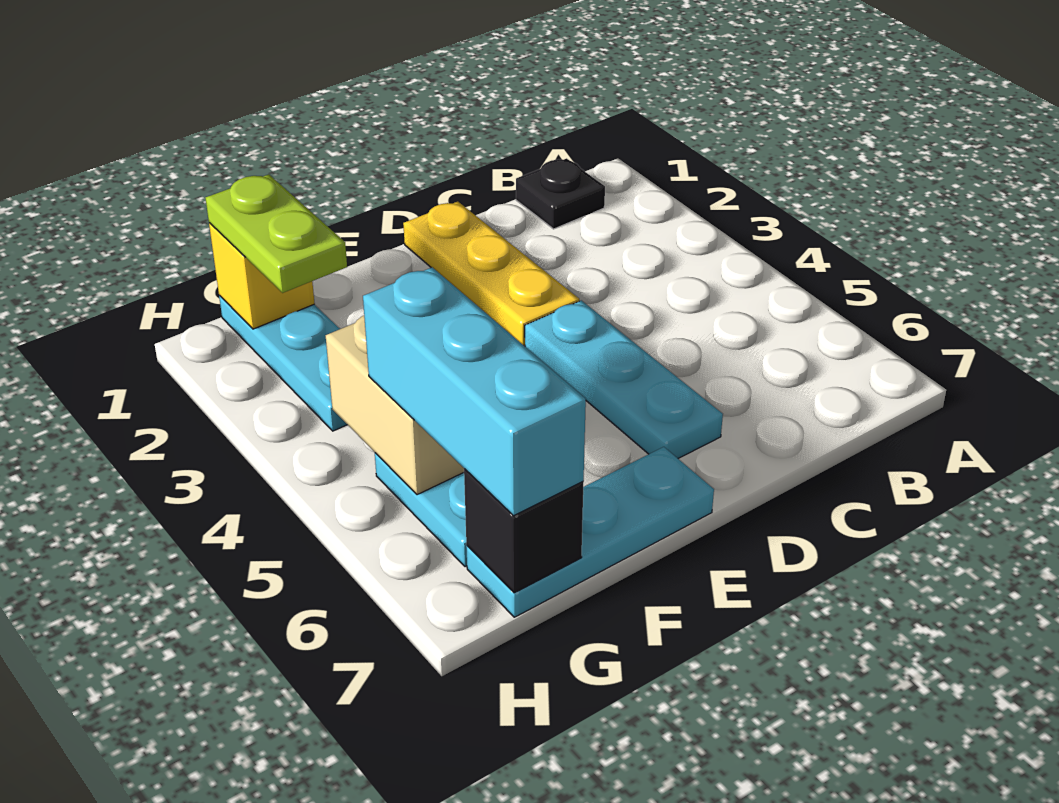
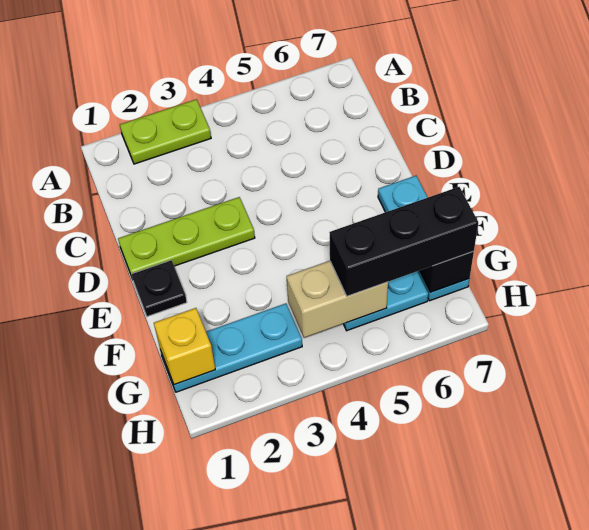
black plate B1 level 1 -> black plate E1 level 1
yellow plate D1:D3 level 1 -> lime plate D1:D3 level 1
cyan plate D4:D6 level 1 -> none
lime plate G1:G2 level 3 -> lime plate A2:A3 level 1
cyan brick G5:G7 level 3 -> black brick G5:G7 level 3

